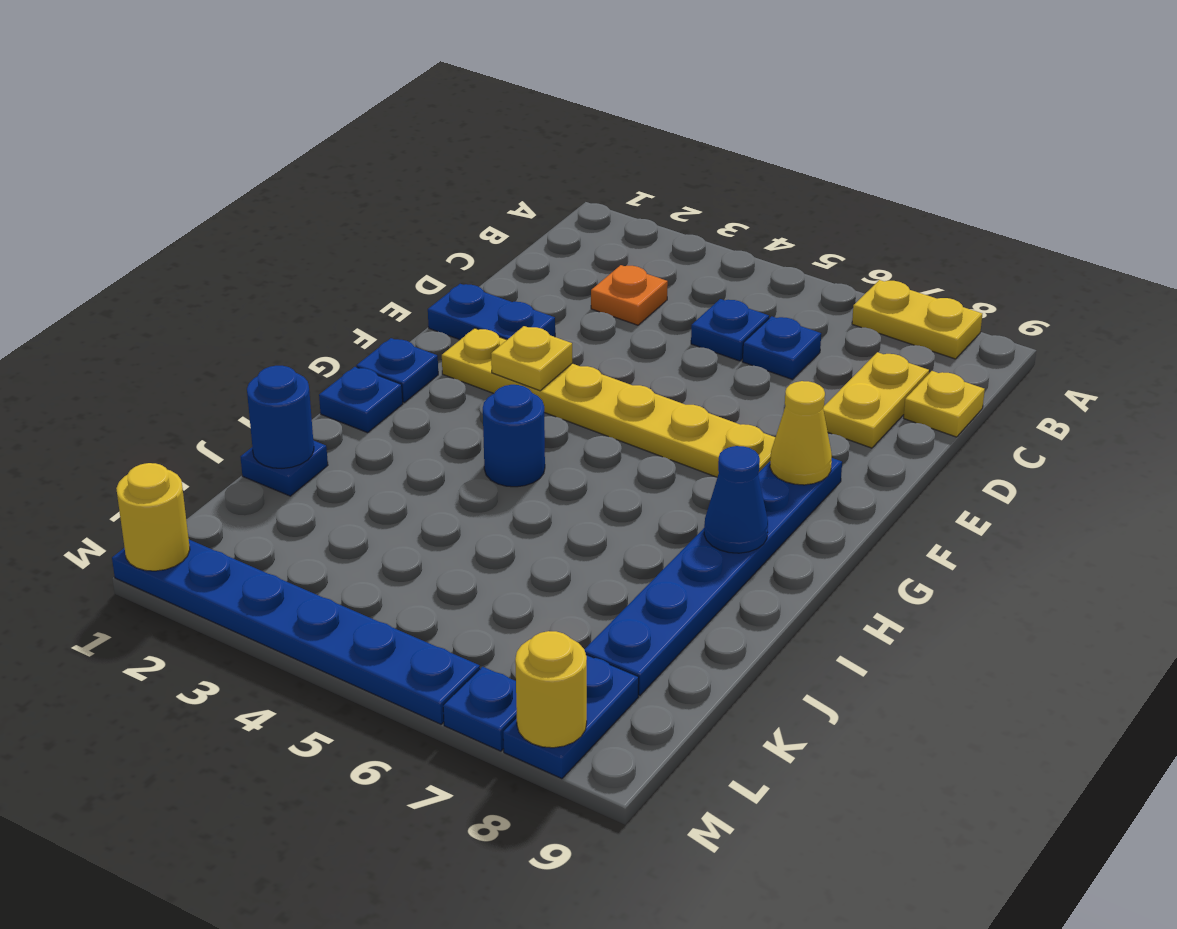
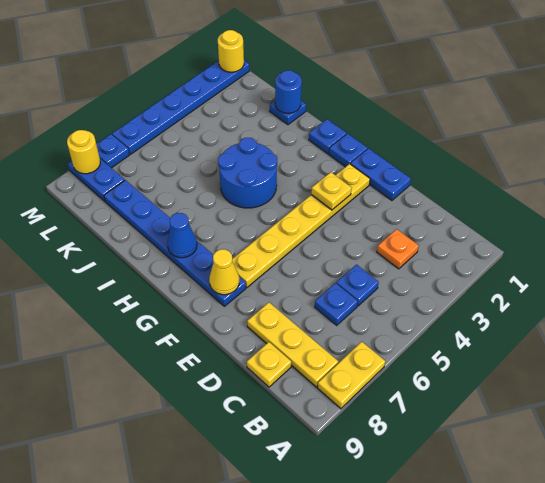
yellow plate C8:D8 level 1 -> yellow plate B8:D8 level 1
blue plate E1:E2 level 1 -> blue plate E1:F1 level 1
blue round brick H4 level 1 -> blue round brick H4:I5 level 1

